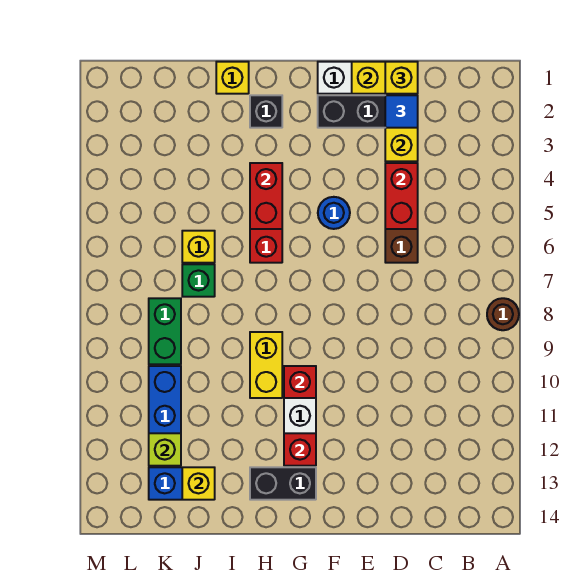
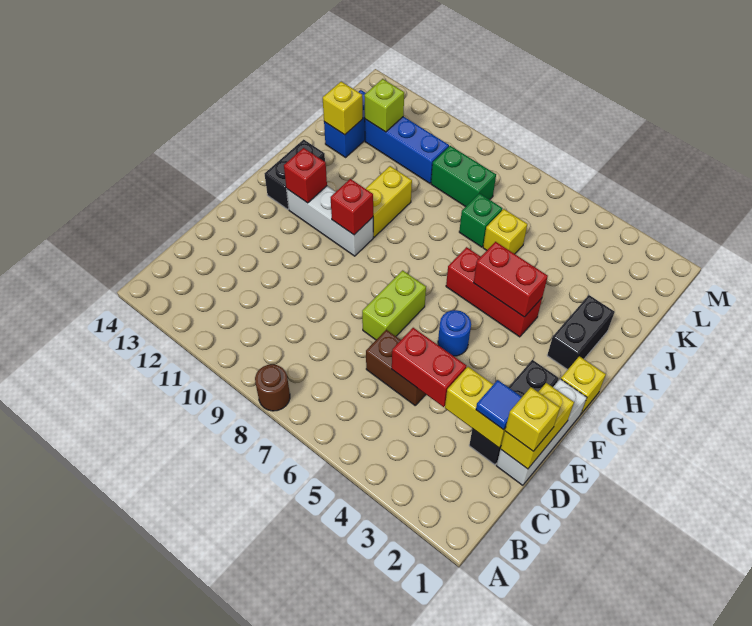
none -> lime brick E7:F7 level 1
black brick H2 level 1 -> black brick H2:I2 level 1
yellow brick H9:H10 level 1 -> yellow brick H10:I10 level 1
yellow brick I1 level 1 -> yellow brick G1 level 1

